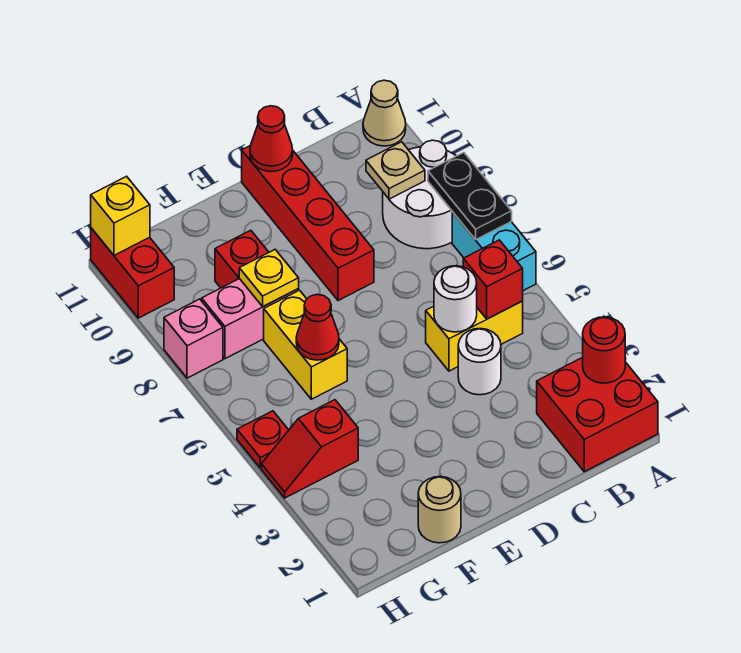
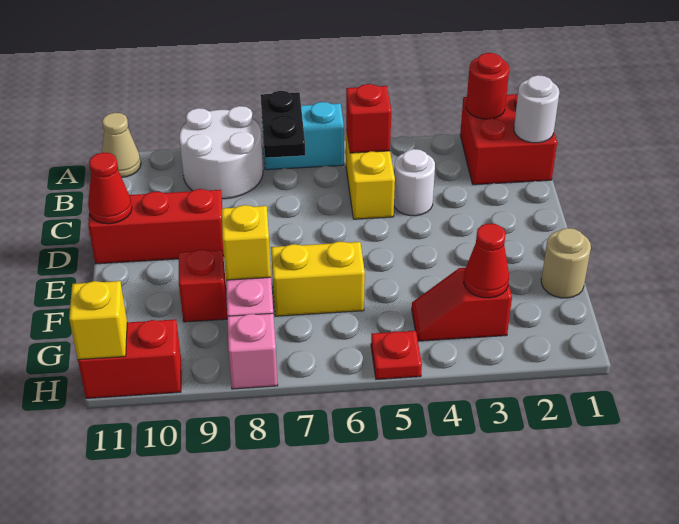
black plate A7:A8 level 2 -> black plate A7:B7 level 2
tan plate B9 level 2 -> none
white round brick C5 level 2 -> white round brick B1 level 2
red brick D8:D11 level 1 -> red brick D9:D11 level 1
red cone F6 level 2 -> red cone G3 level 2
yellow plate F8 level 2 -> yellow brick F8 level 2
red slope G4:H4 level 1 top G -> red slope G3:G4 level 1 top 3

